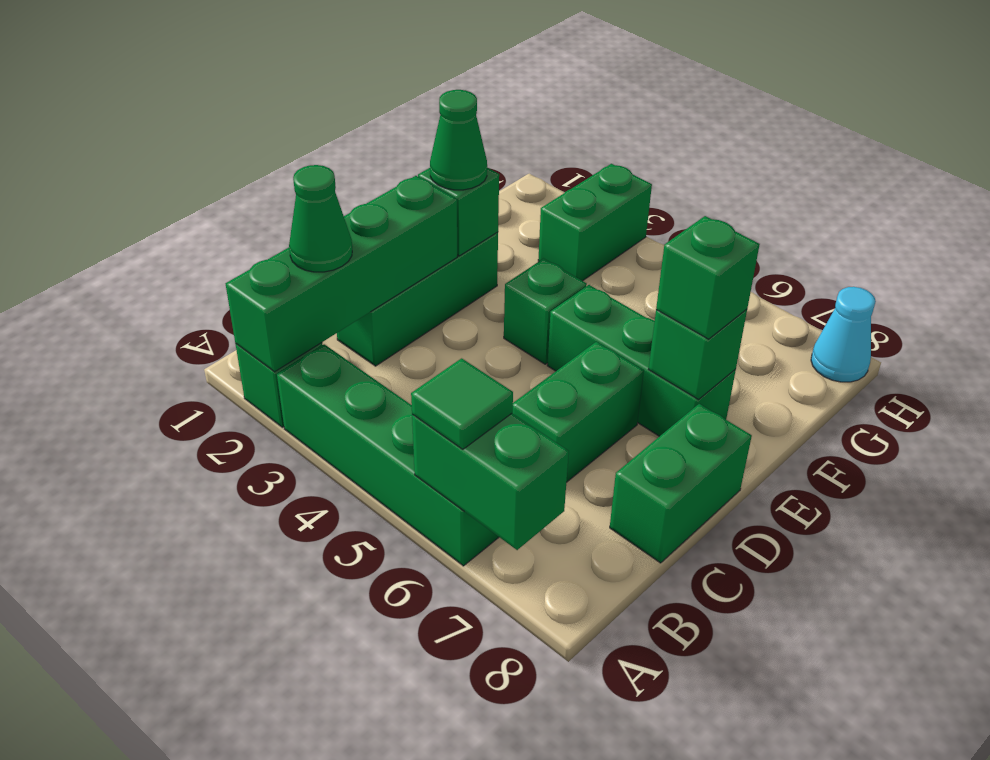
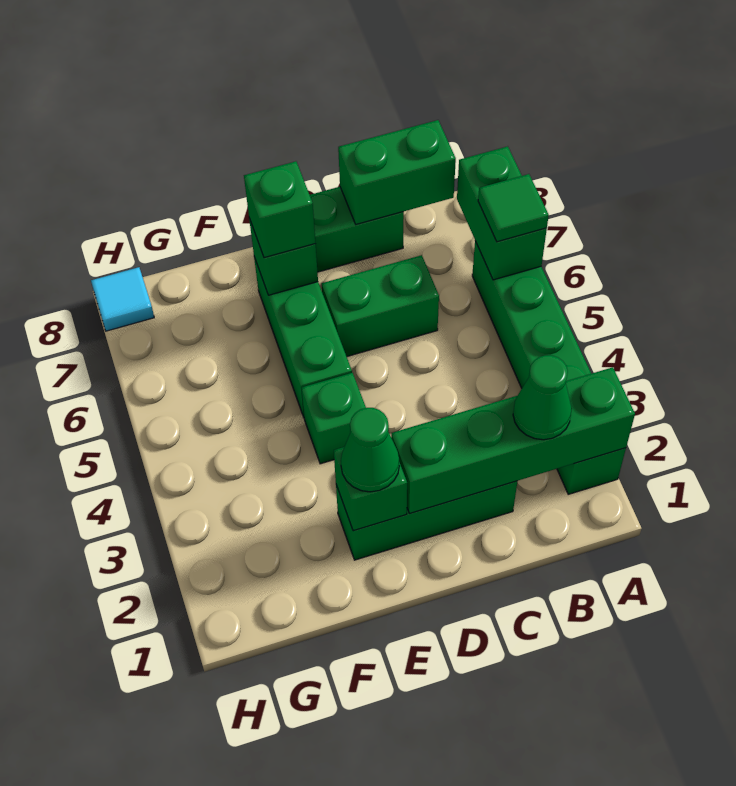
green brick G3:H3 level 1 -> green brick B8:C8 level 2
cyan cone H8 level 1 -> cyan tile H8 level 1

